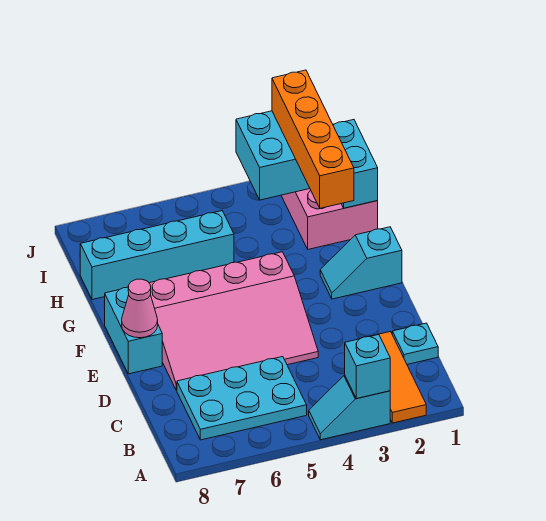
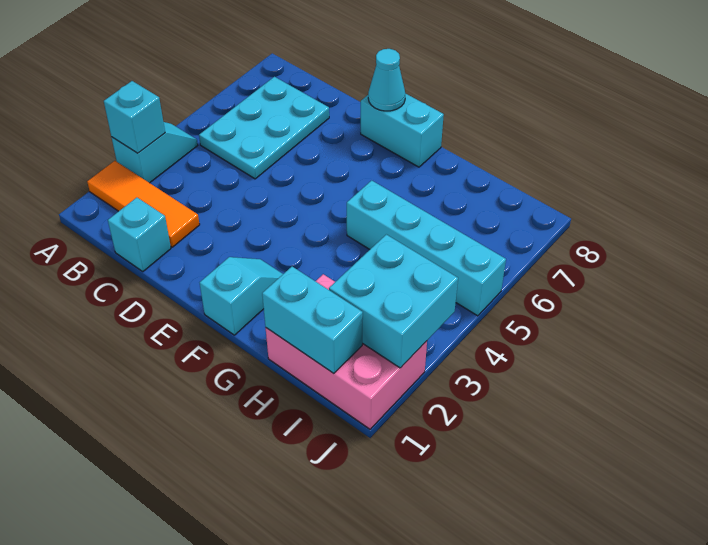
cyan plate C1 level 1 -> cyan brick C1 level 1
pink slope D4:F7 level 1 top F -> none
pink cone E8 level 2 -> cyan cone E8 level 2
orange brick G2:J2 level 3 -> none
cyan brick H5:H8 level 1 -> cyan brick G5:J5 level 1

